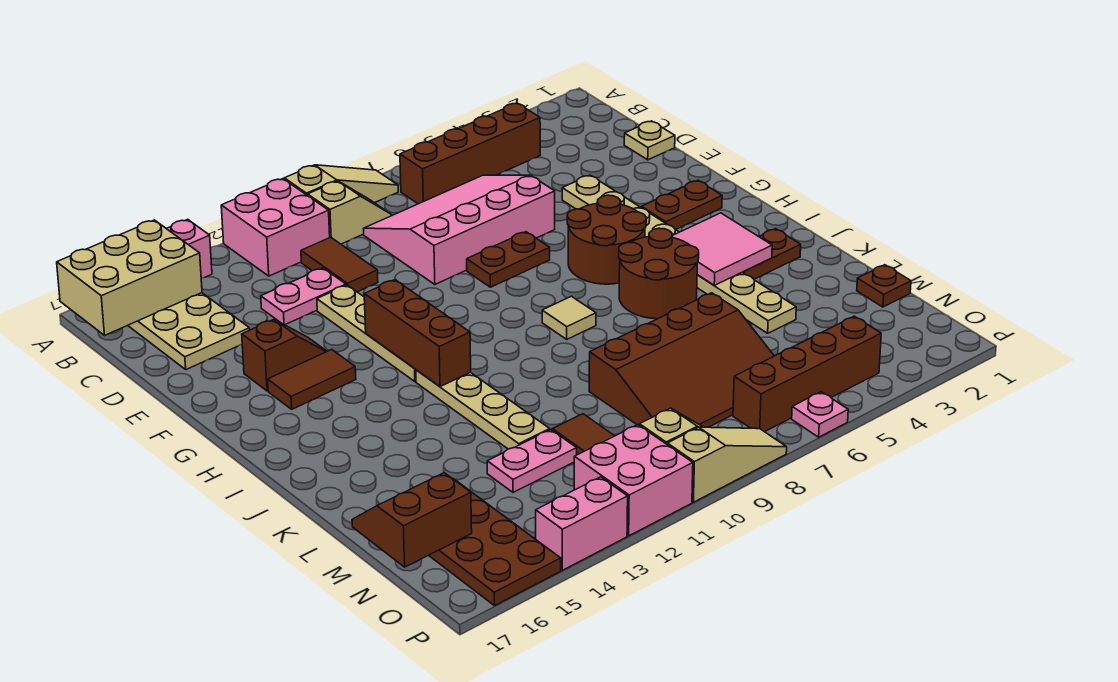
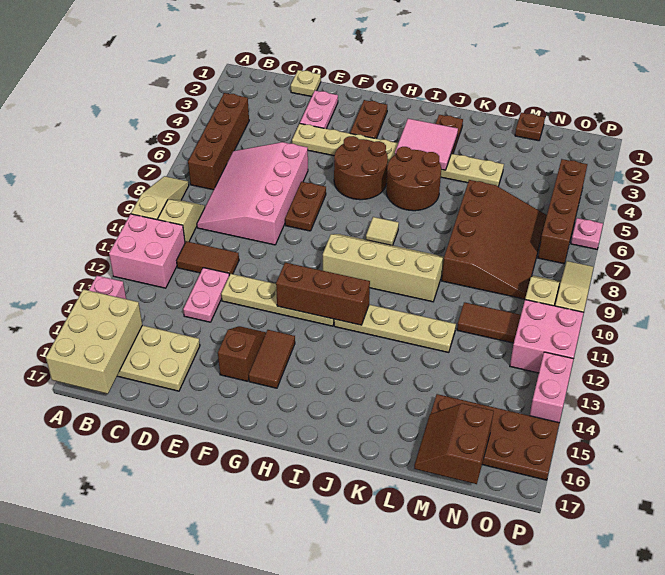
none -> tan slope H9:K10 level 1 top 10
pink plate M12:M13 level 1 -> pink plate E2:E3 level 1

